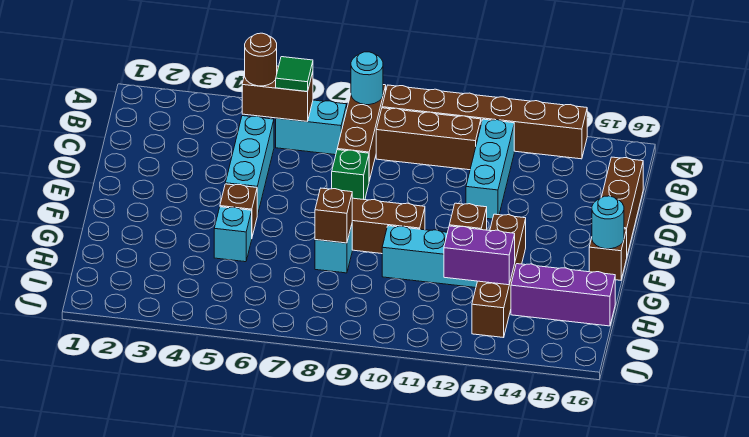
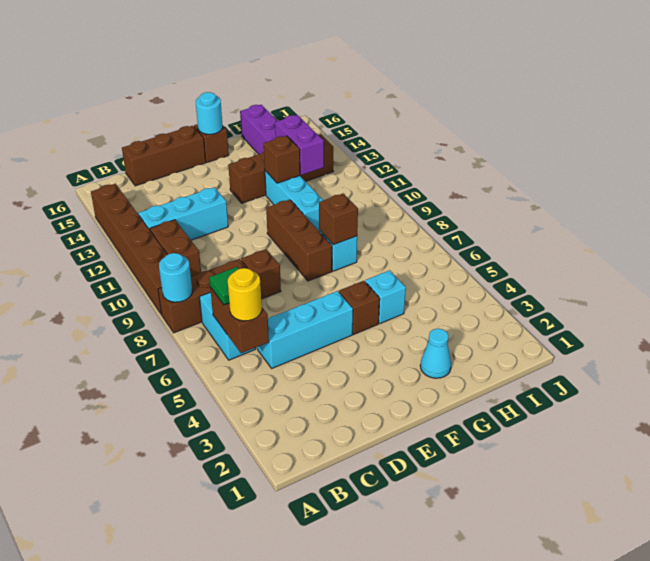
brown round brick B5 level 3 -> yellow round brick B5 level 3
brown brick B9:B11 level 1 -> brown brick B10:B11 level 1
green brick D8 level 1 -> brown brick D8 level 1
none -> cyan cone G2 level 1

